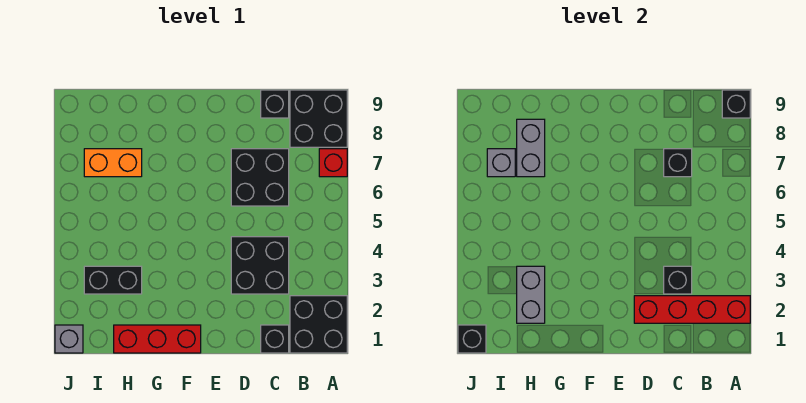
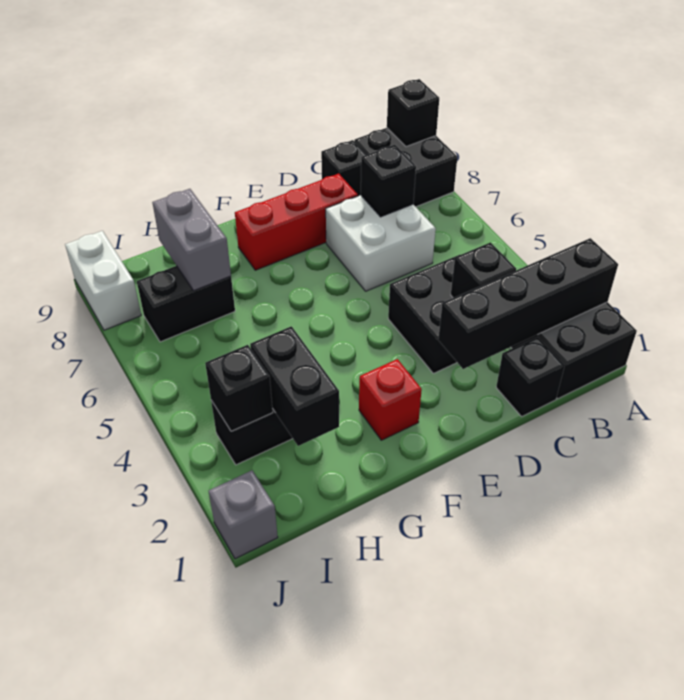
red brick A2:D2 level 2 -> black brick A2:D2 level 2
red brick A7 level 1 -> red brick F2 level 1
black brick C6:D7 level 1 -> white brick C6:D7 level 1
red brick F1:H1 level 1 -> red brick D8:F8 level 1
grey brick H2:H3 level 2 -> black brick H2:H3 level 2
orange brick H7:I7 level 1 -> black brick H7:I7 level 1
grey brick I7 level 2 -> none
black brick J1 level 2 -> black brick I3 level 2
none -> white brick J8:J9 level 1

